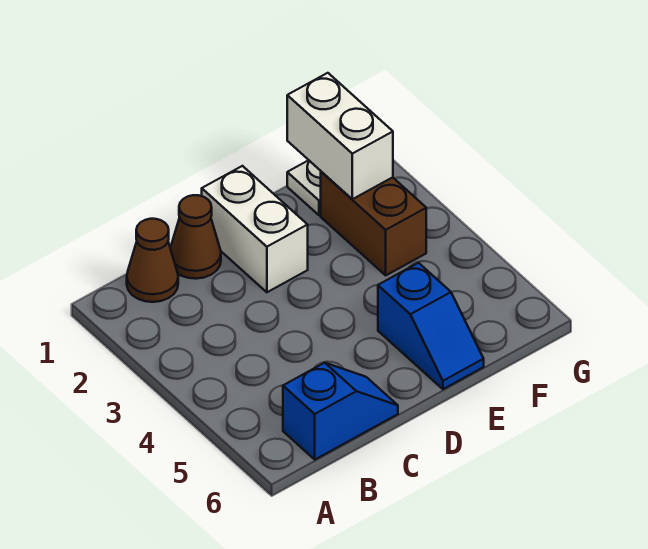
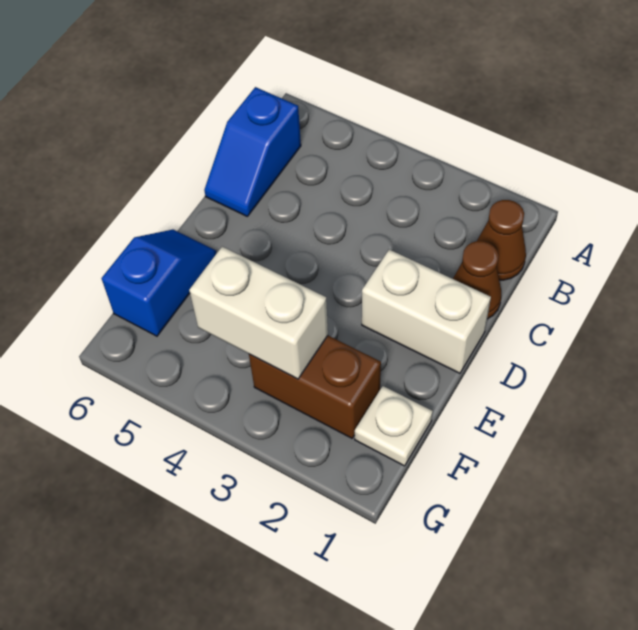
blue slope E5:E6 level 1 top 5 -> blue slope E6:F6 level 1 top F
white brick F1:F2 level 2 -> white brick F3:F4 level 2

